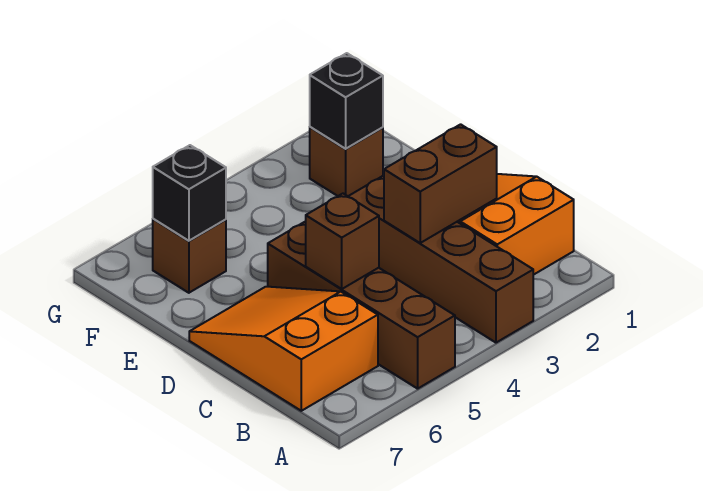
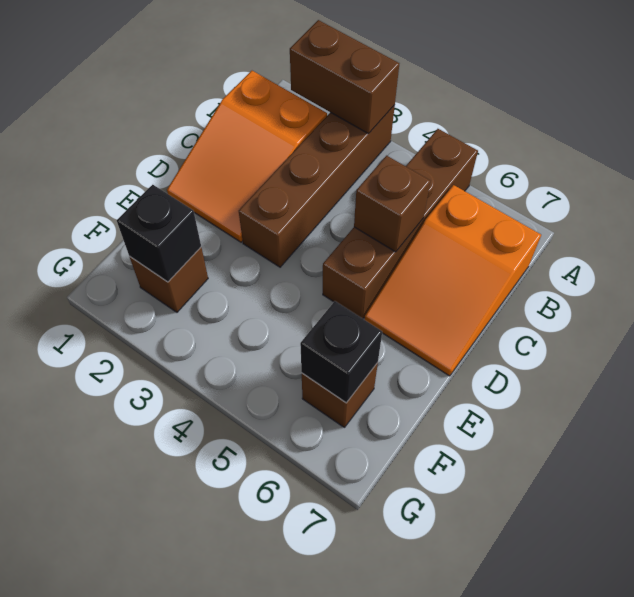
brown brick C2:C3 level 2 -> brown brick A2:A3 level 2

